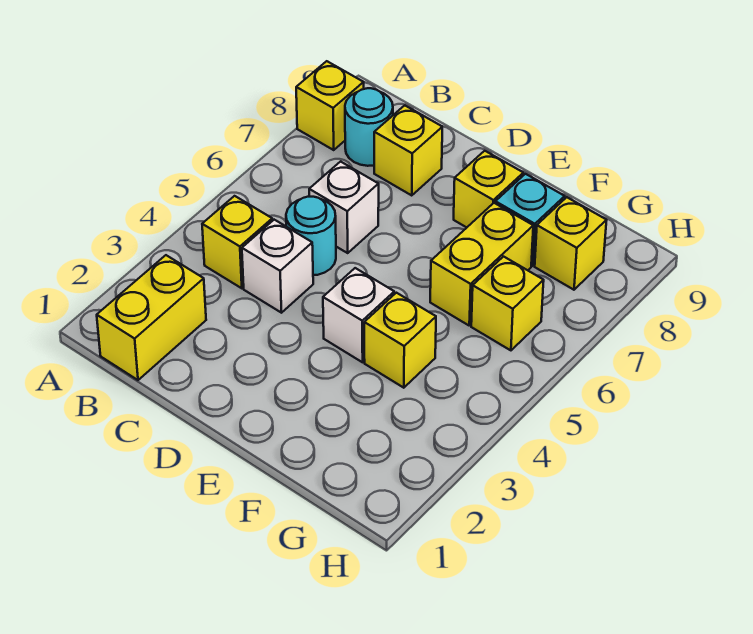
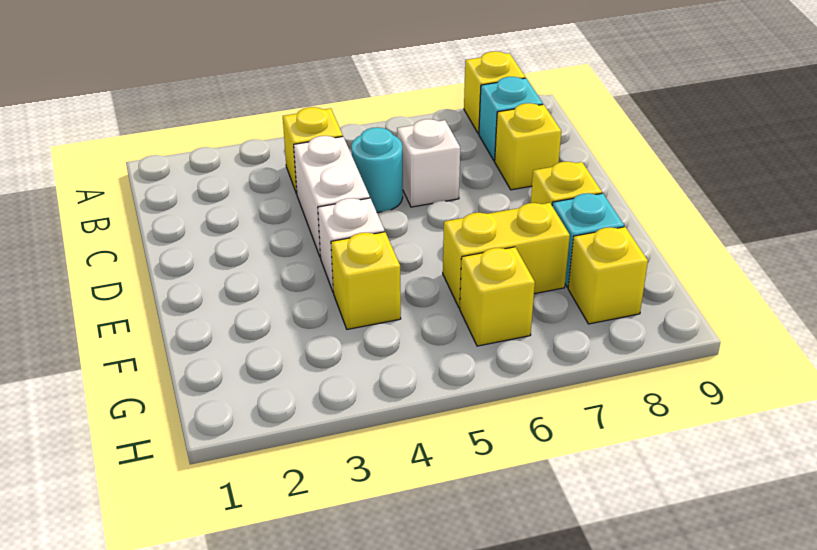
yellow brick B1:B2 level 1 -> none
cyan round brick B8 level 1 -> cyan brick B8 level 1
white brick C4 level 1 -> white brick C4:D4 level 1

